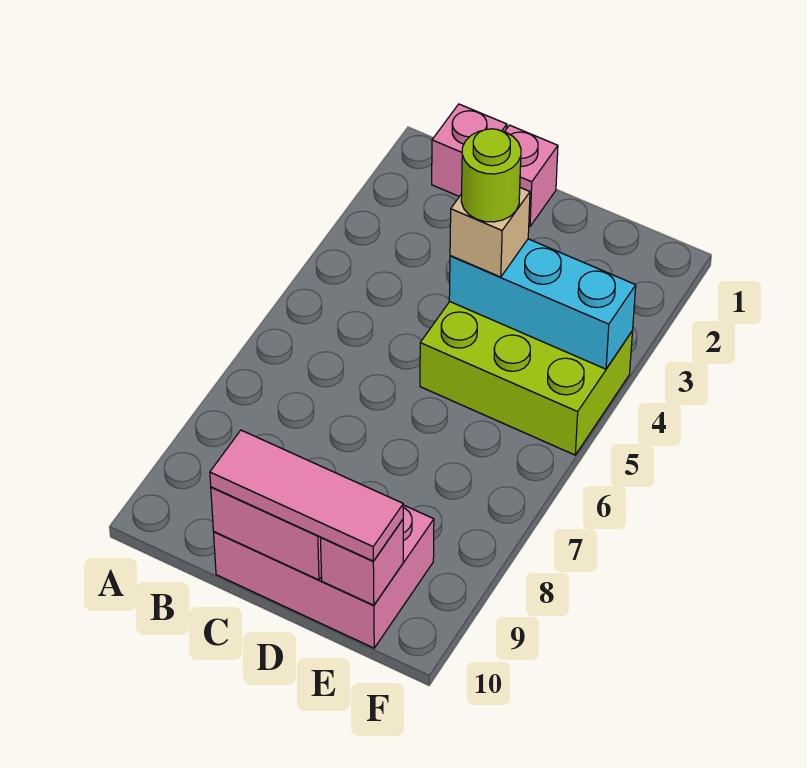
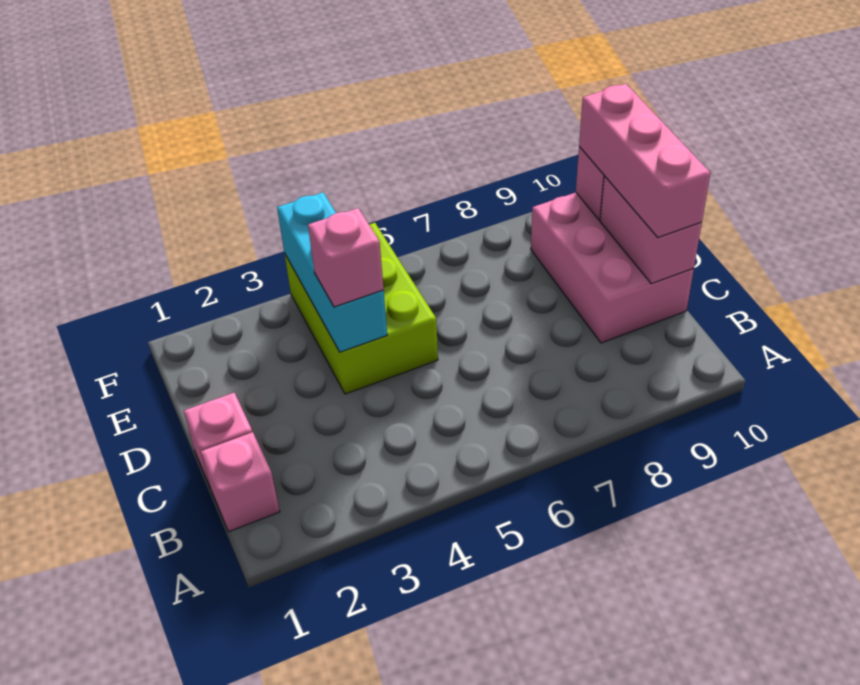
pink tile C10:E10 level 3 -> pink brick C10:E10 level 3
tan brick D4 level 3 -> pink brick D4 level 3
lime round brick D4 level 4 -> none

